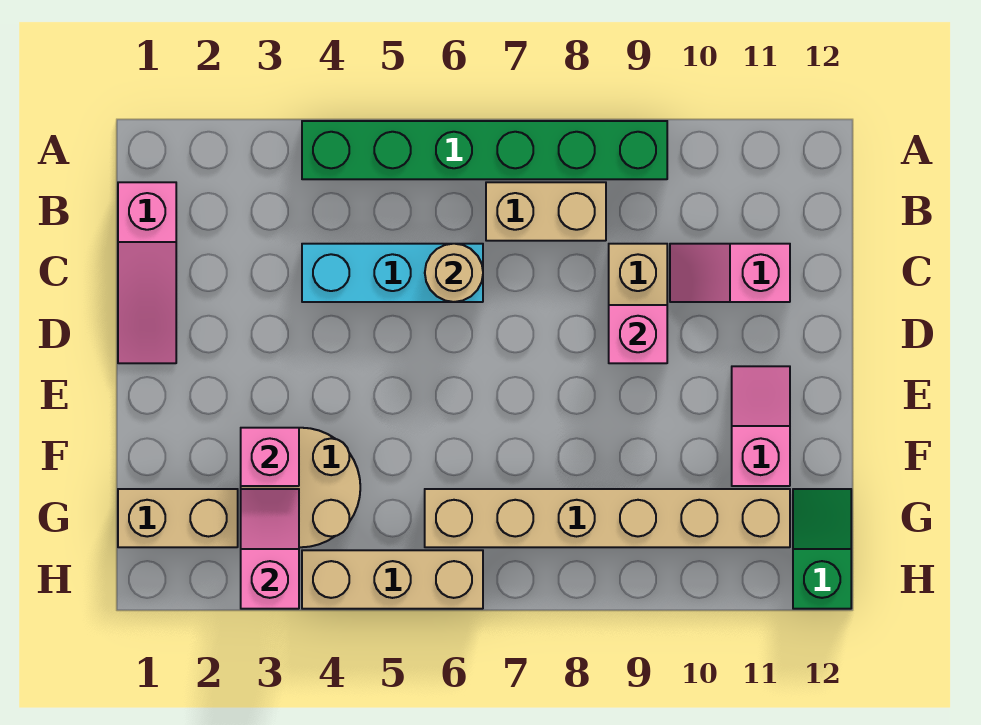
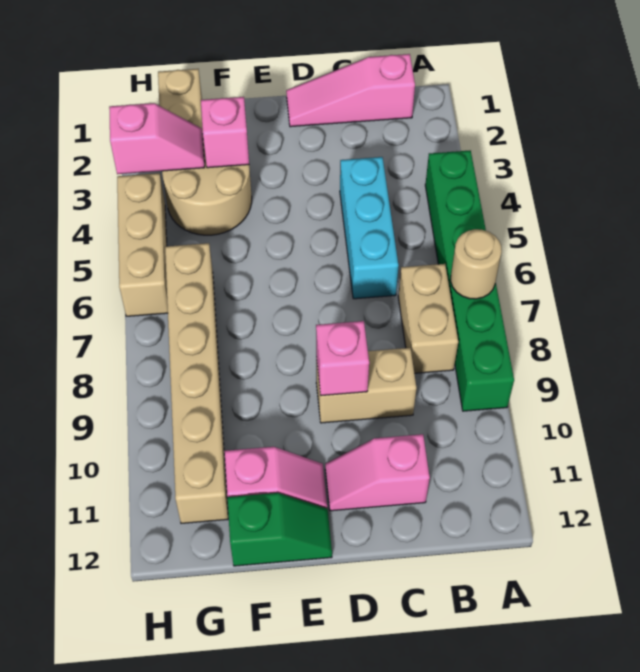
tan round brick C6 level 2 -> tan round brick A7 level 2
pink slope C10:C11 level 1 top 11 -> pink slope C11:D11 level 1 top C
green slope G12:H12 level 1 top H -> green slope E12:F12 level 1 top F

